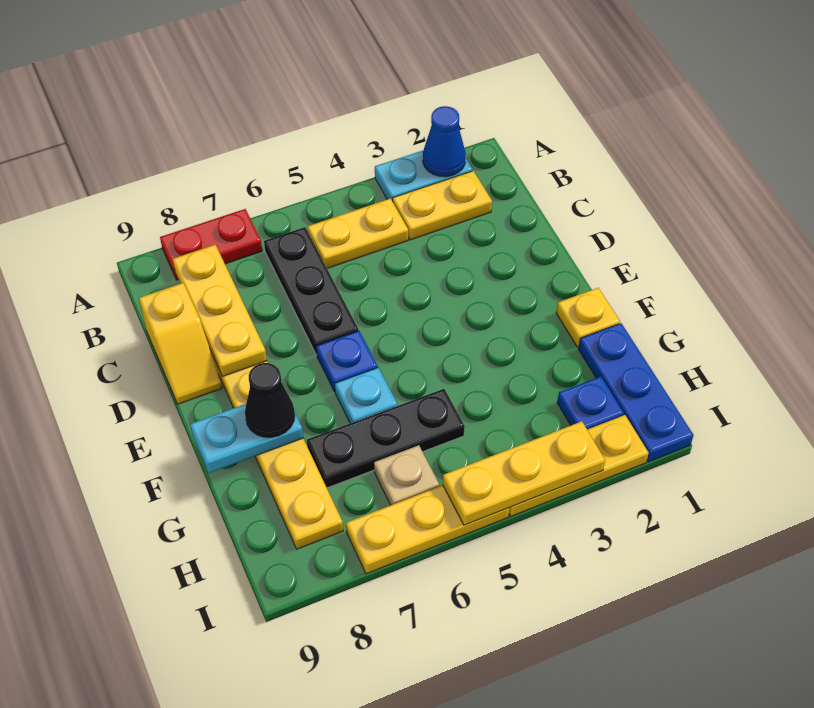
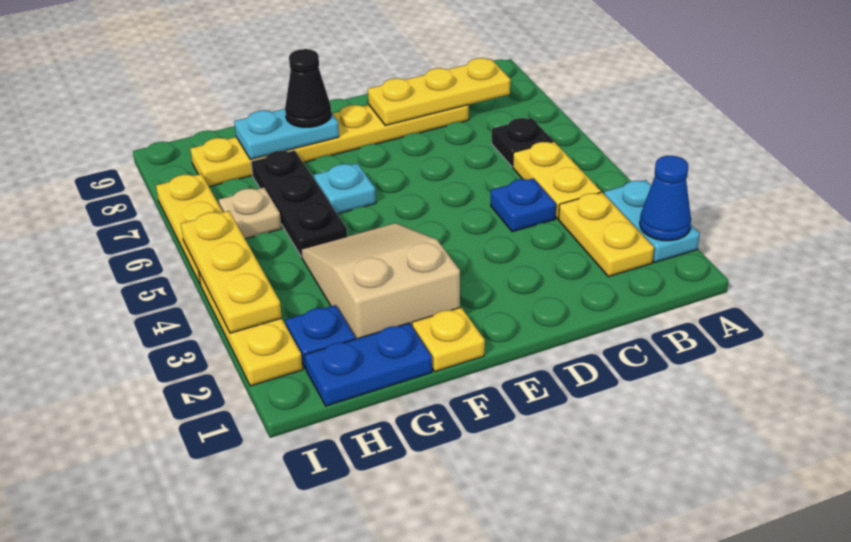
red plate A7:A8 level 1 -> none
black plate B6:D6 level 1 -> black plate B6 level 1
yellow slope C9:D9 level 1 top C -> none
blue plate E6 level 1 -> blue plate C4 level 1
none -> tan slope F2:G4 level 1 top 2
cyan plate F8:F9 level 2 -> cyan plate F8:G8 level 2
blue plate G1:I1 level 1 -> blue plate G1:H1 level 1

